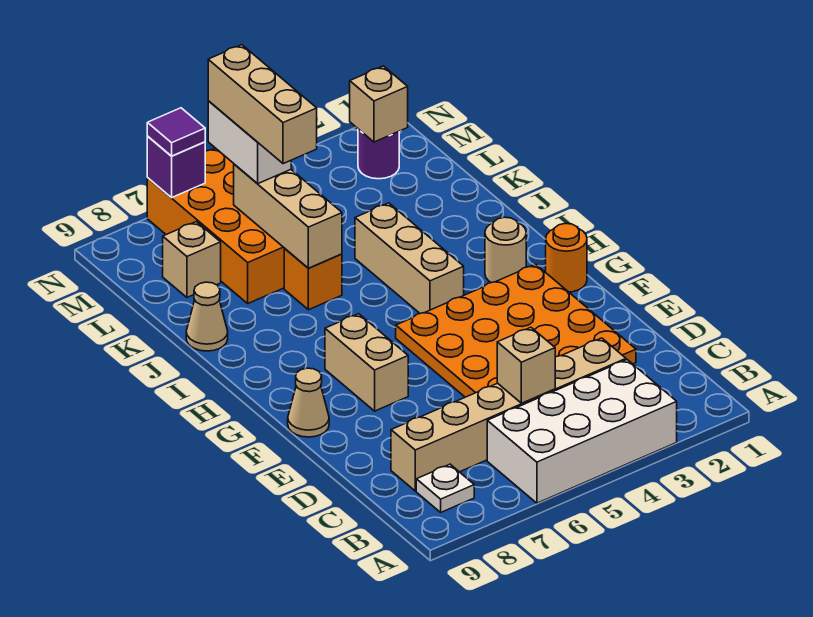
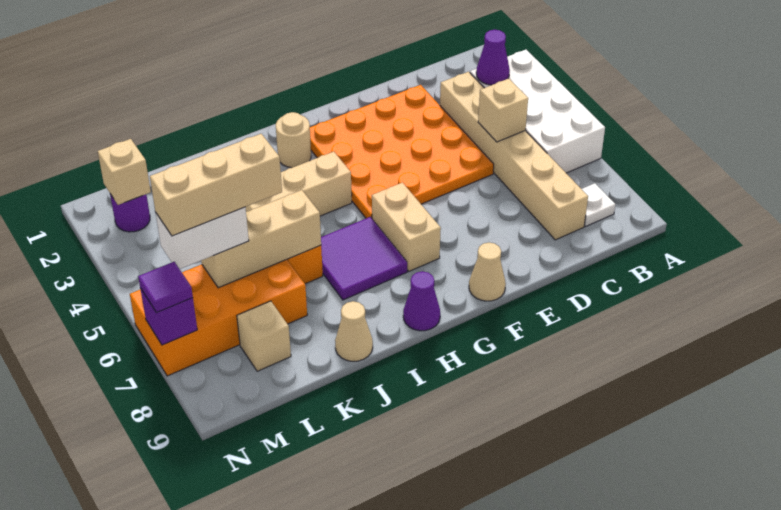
none -> purple cone B3 level 2
tan brick F7:G7 level 1 -> tan brick G6:G7 level 1
orange round brick G1 level 1 -> none
none -> purple tile H6:I7 level 1
none -> purple cone H9 level 1

